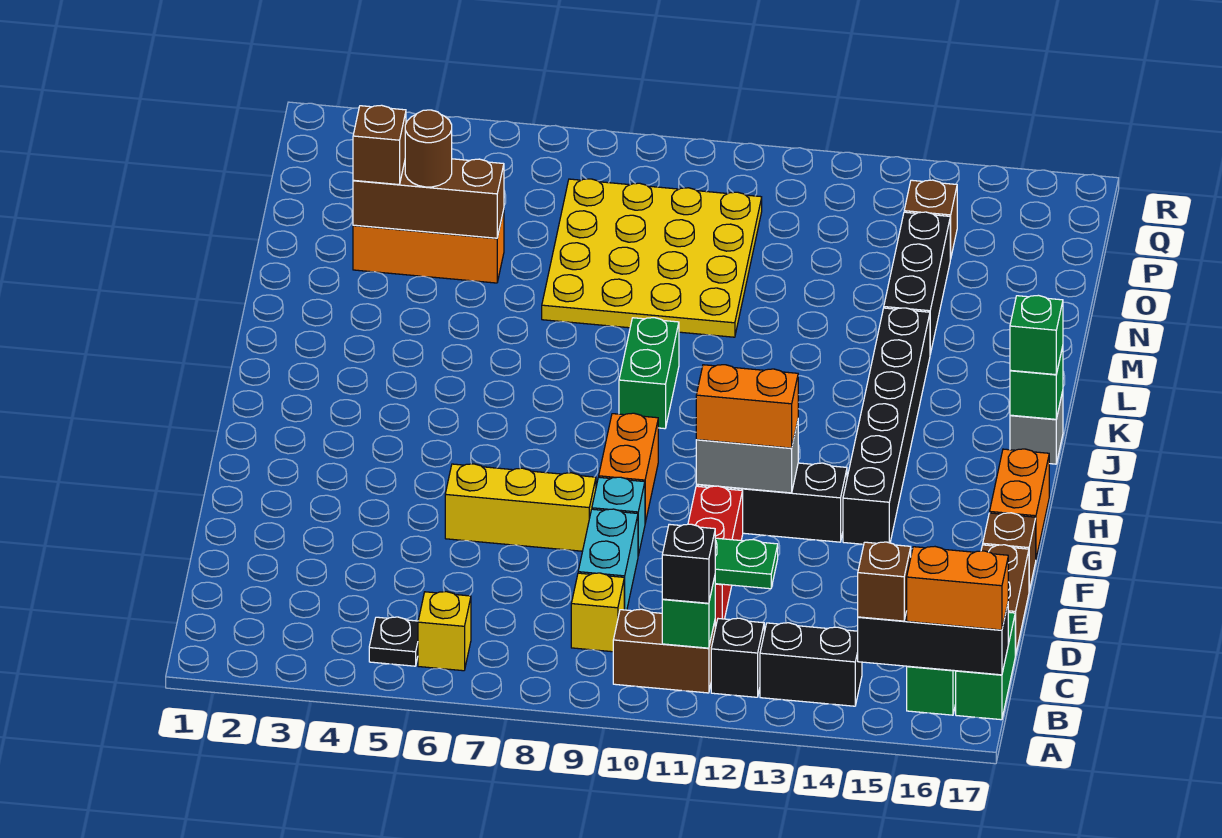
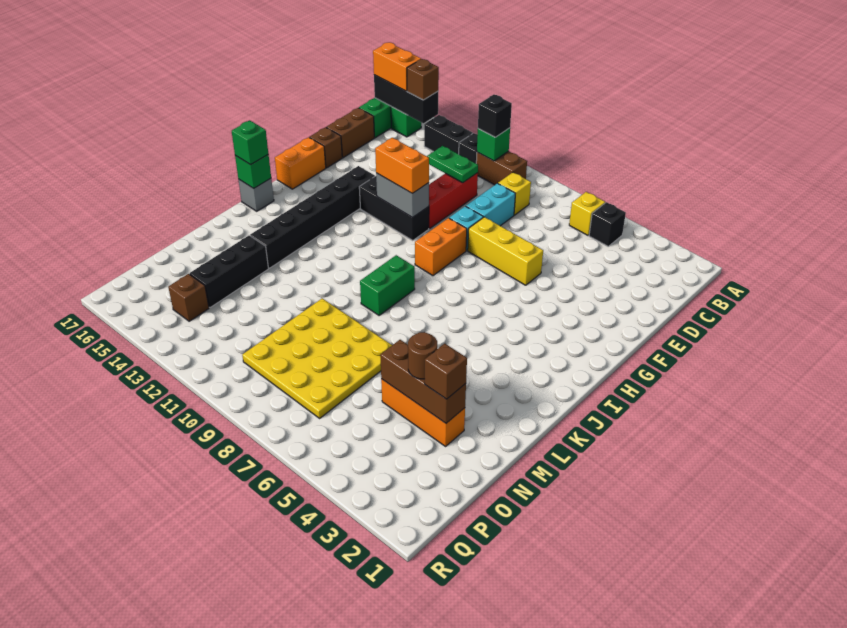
black plate B5 level 1 -> black brick B5 level 1

